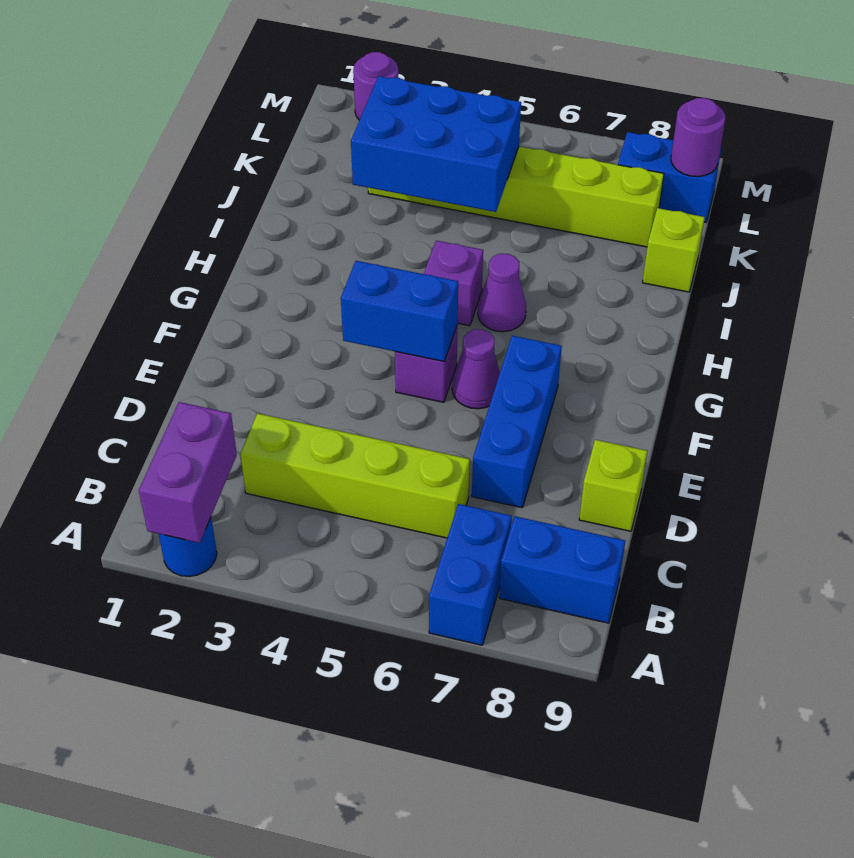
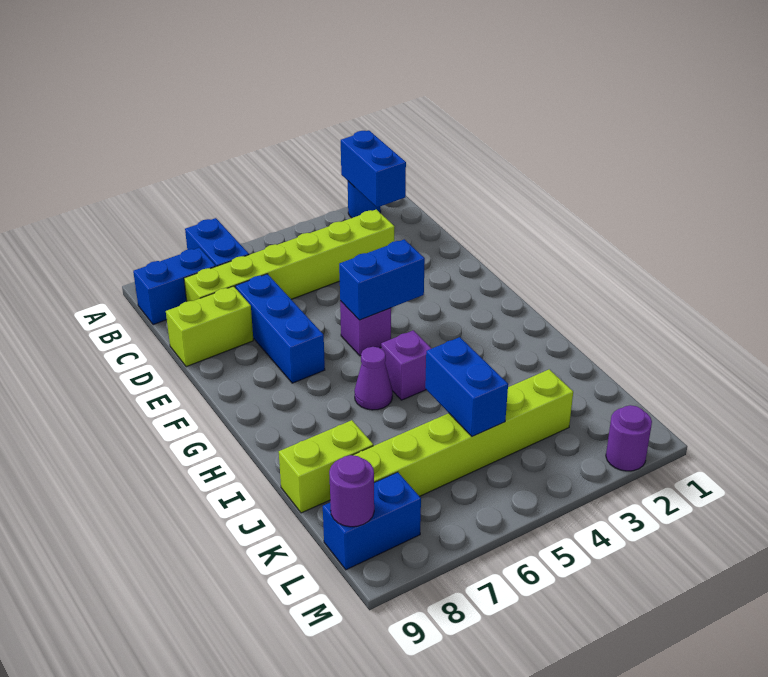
purple brick A2:B2 level 2 -> blue brick A2:B2 level 2
lime brick C3:C6 level 1 -> lime brick C3:C8 level 1
lime brick D9 level 1 -> lime brick D8:D9 level 1
purple cone F6 level 1 -> none
blue brick J3:K5 level 2 -> blue brick J5:K5 level 2
lime brick J9 level 1 -> lime brick J8:J9 level 1

